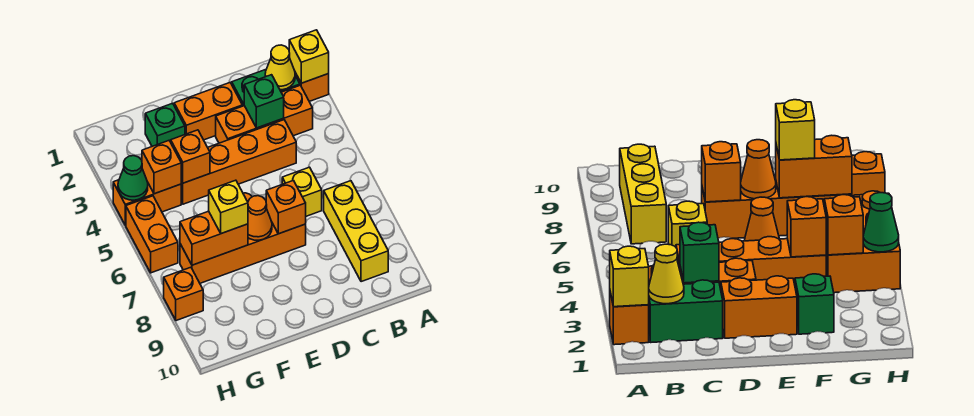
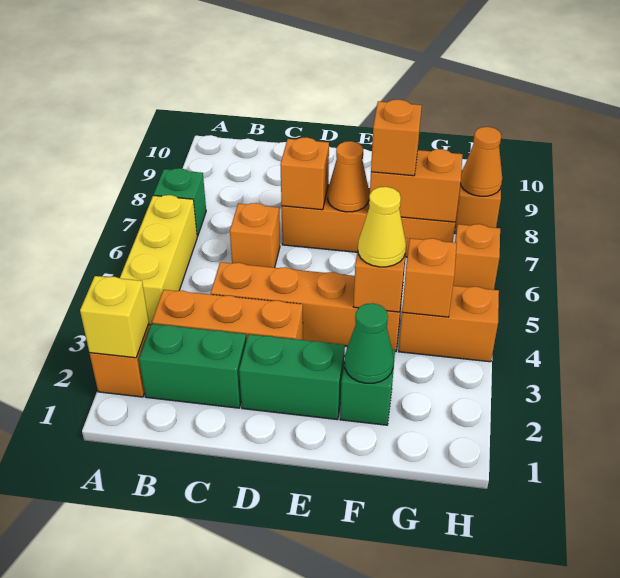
yellow cone B2 level 2 -> yellow cone F4 level 3
yellow brick B7:B9 level 1 -> yellow brick A4:A6 level 1
green brick C3 level 2 -> green brick A7 level 1
yellow brick C6 level 1 -> orange brick C6 level 1
orange brick D2:E2 level 1 -> green brick D2:E2 level 1
orange cone E6 level 1 -> orange cone H8 level 2
yellow brick F7 level 3 -> orange brick F7 level 3
green cone H4 level 2 -> green cone F2 level 2
orange brick H5:H6 level 1 -> orange brick H6 level 1

